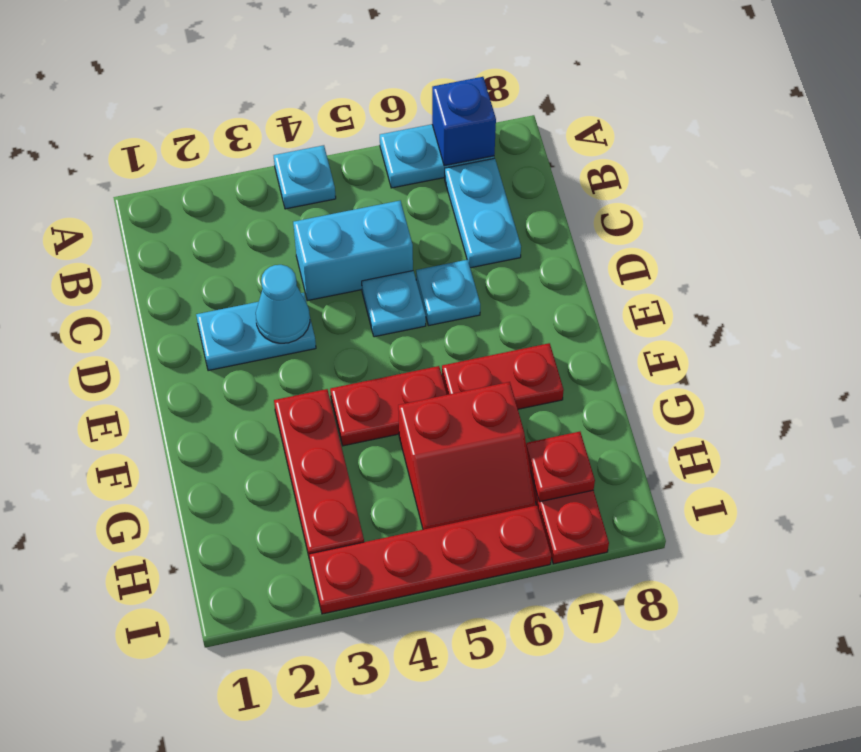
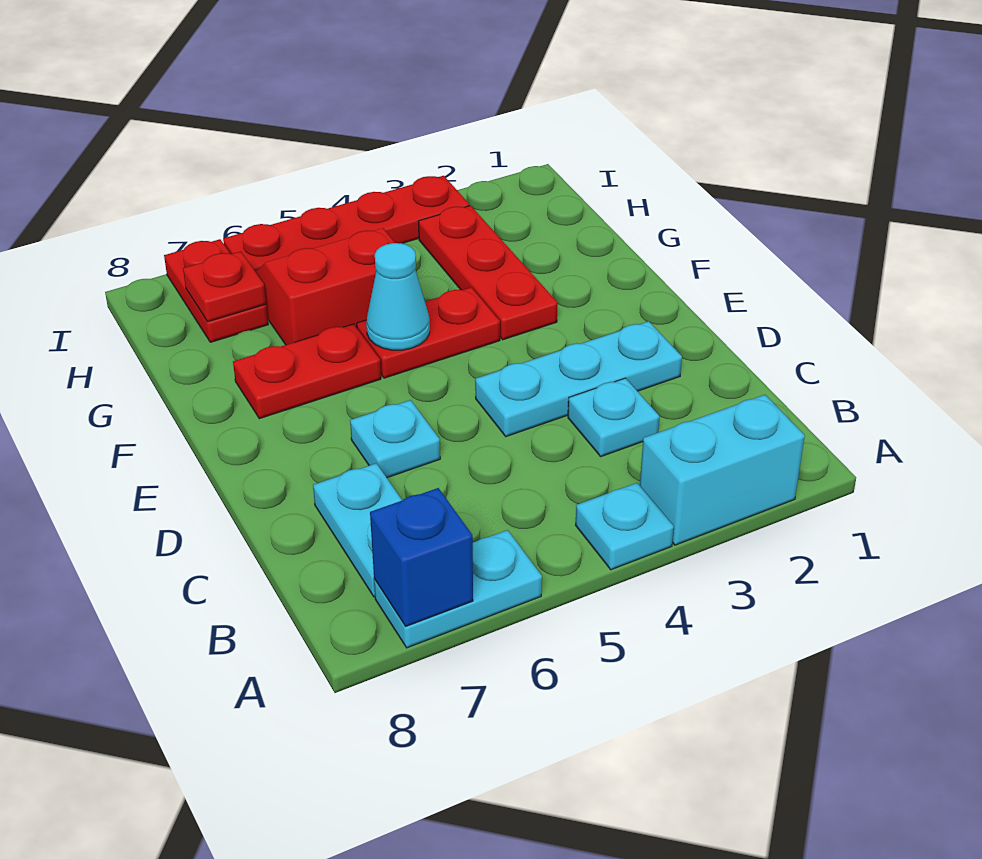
cyan brick C4:C5 level 1 -> cyan brick A2:A3 level 1
cyan plate D2:D3 level 1 -> cyan plate D2:D4 level 1
cyan cone D3 level 2 -> cyan cone F5 level 2
cyan plate D5 level 1 -> cyan plate C3 level 1

